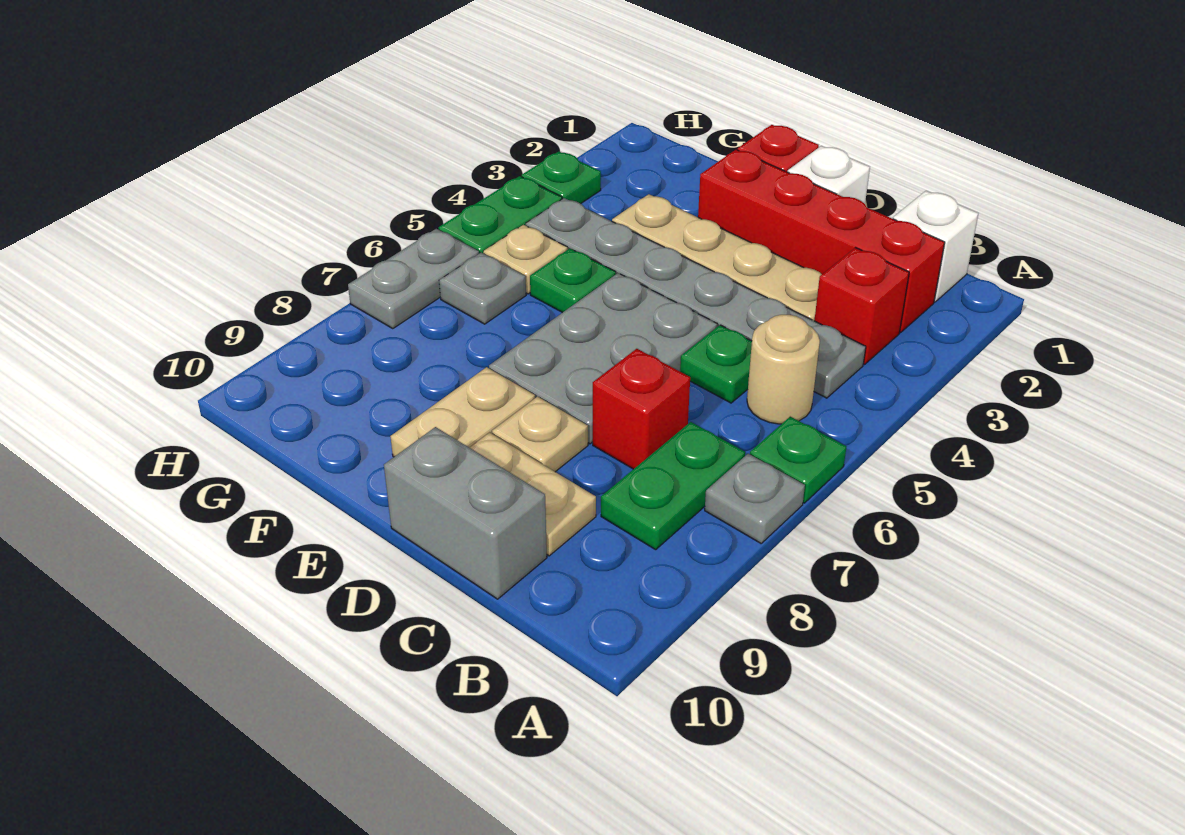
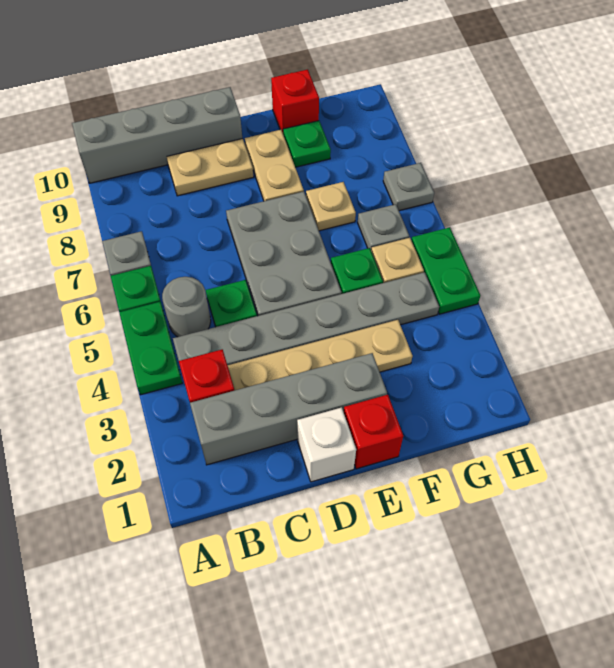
white brick B1 level 1 -> none
red brick B2:E2 level 1 -> grey brick B2:E2 level 1
tan round brick B5 level 1 -> grey round brick B5 level 1
green plate B7:B8 level 1 -> green plate A4:A5 level 1
red brick C7 level 1 -> red brick F10 level 1
grey brick C10:D10 level 1 -> grey brick A10:D10 level 1
tan plate D8 level 1 -> tan plate F7 level 1
green plate H3 level 1 -> green plate F9 level 1
grey plate H6:H7 level 1 -> grey plate H7 level 1

